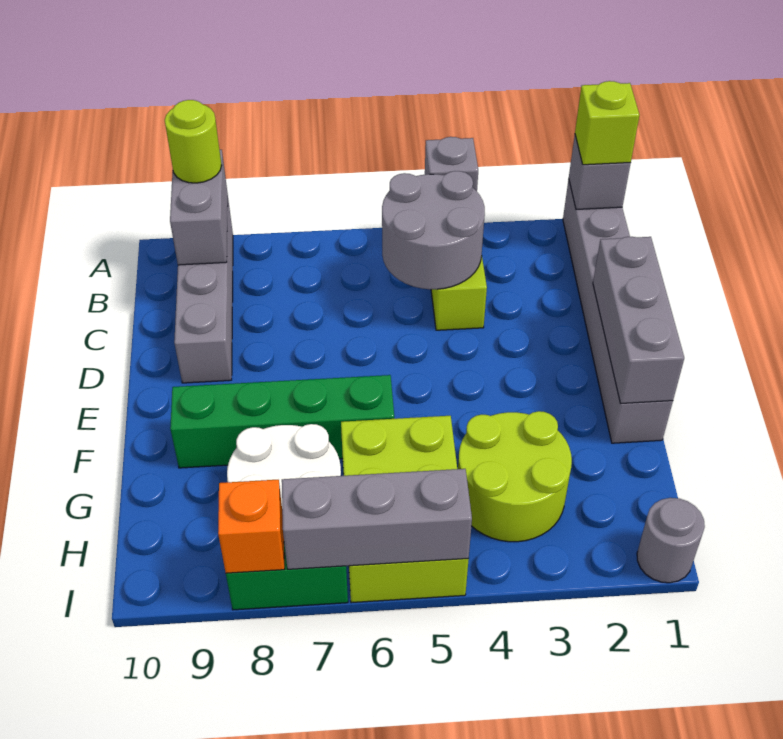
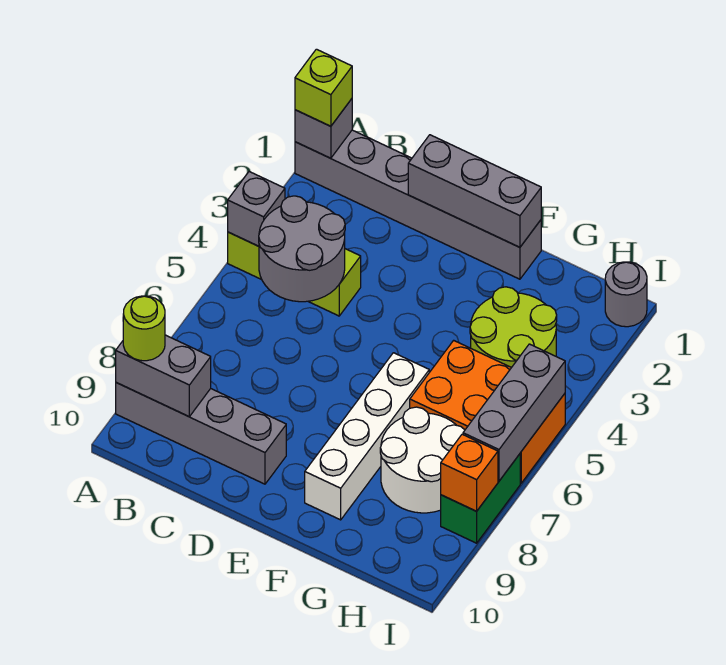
green brick F6:F9 level 1 -> white brick F6:F9 level 1
lime brick G5:I6 level 1 -> orange brick G5:I6 level 1

